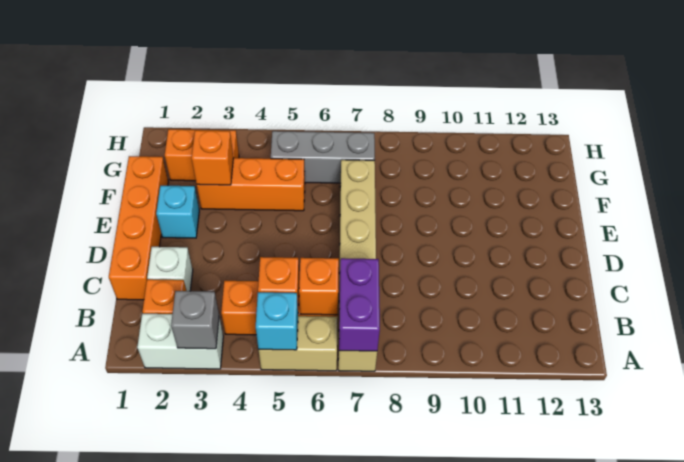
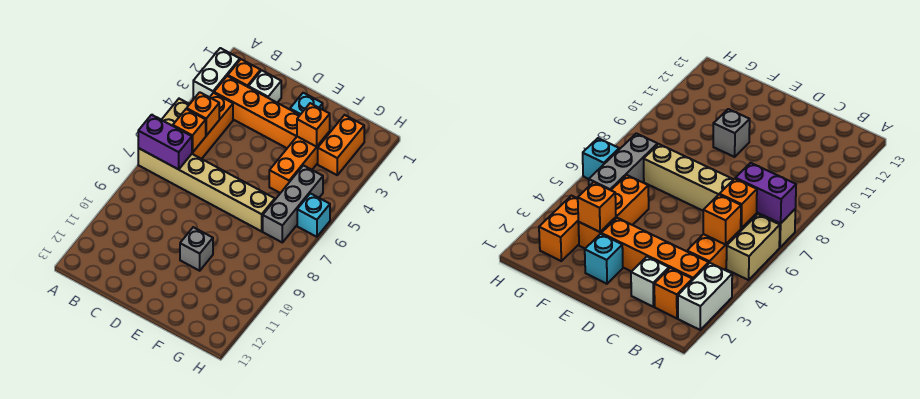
grey brick A3 level 2 -> grey brick E10 level 1
cyan brick A5 level 2 -> cyan brick H6 level 1
orange brick C1:F1 level 1 -> orange brick B3:E3 level 1

